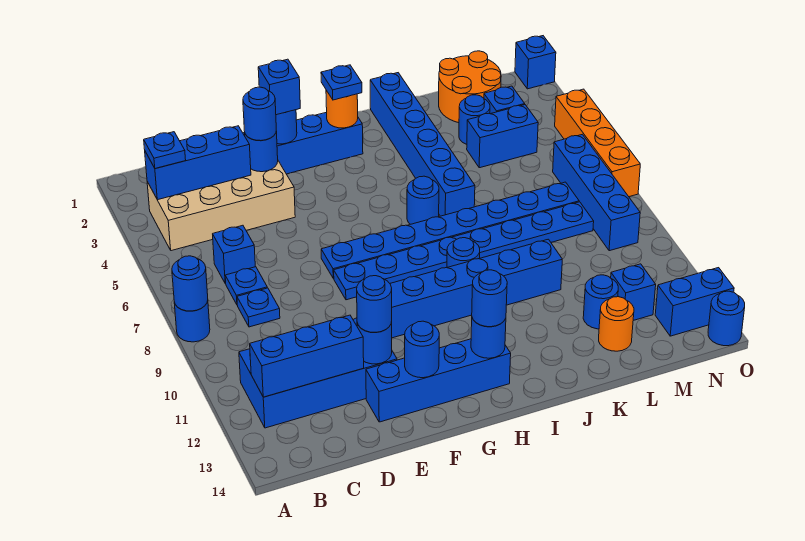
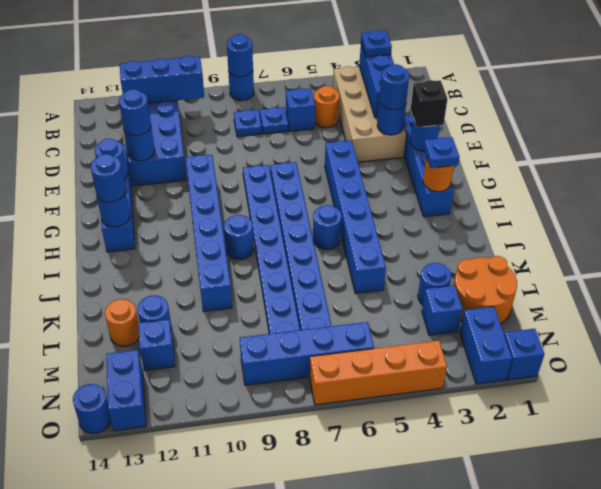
blue brick B12:D12 level 2 -> blue brick B10:B12 level 2
none -> orange round brick C5 level 1
blue brick F2 level 3 -> black brick F2 level 3
blue brick J1:J6 level 1 -> blue brick F5:K5 level 1
blue brick L4:M4 level 1 -> blue brick N2:O2 level 1

